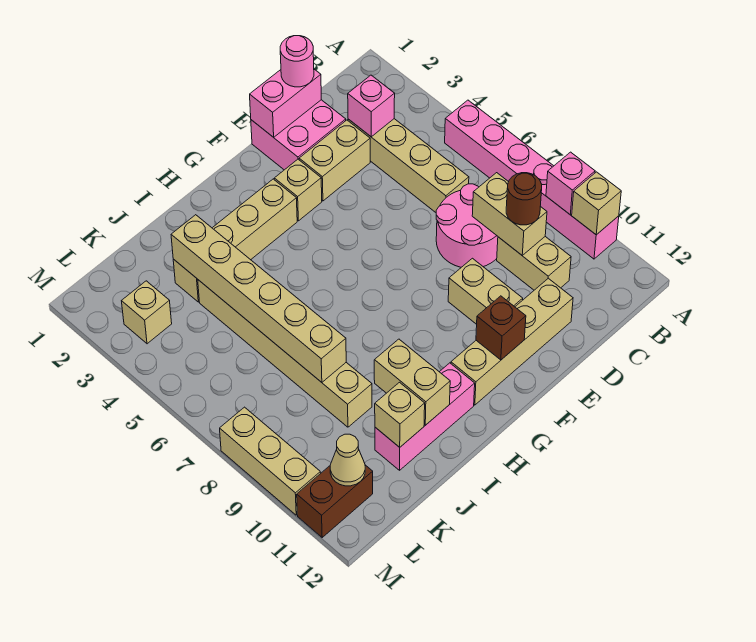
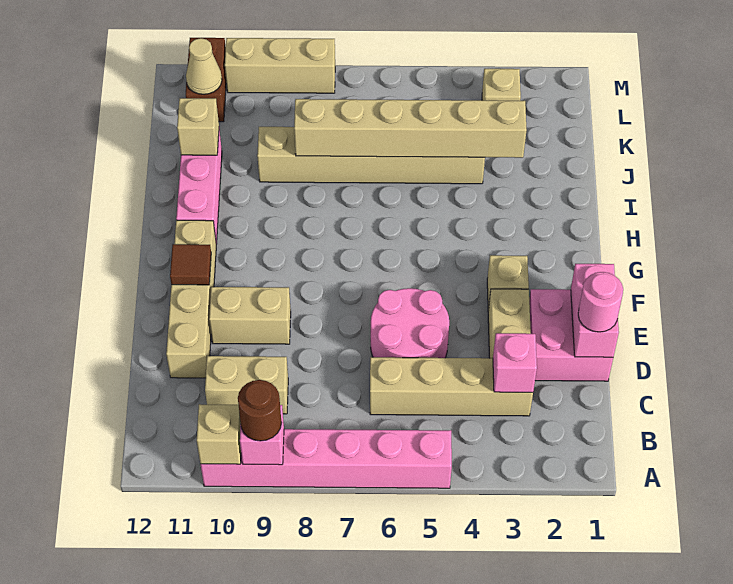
pink round brick C7:D8 level 1 -> pink round brick D5:E6 level 1
tan brick C8:C9 level 2 -> none
brown round brick C9 level 3 -> brown round brick A9 level 3
brown brick F11 level 2 -> brown tile F11 level 2
tan brick G3:J3 level 1 -> none
tan brick I10:I11 level 2 -> none

